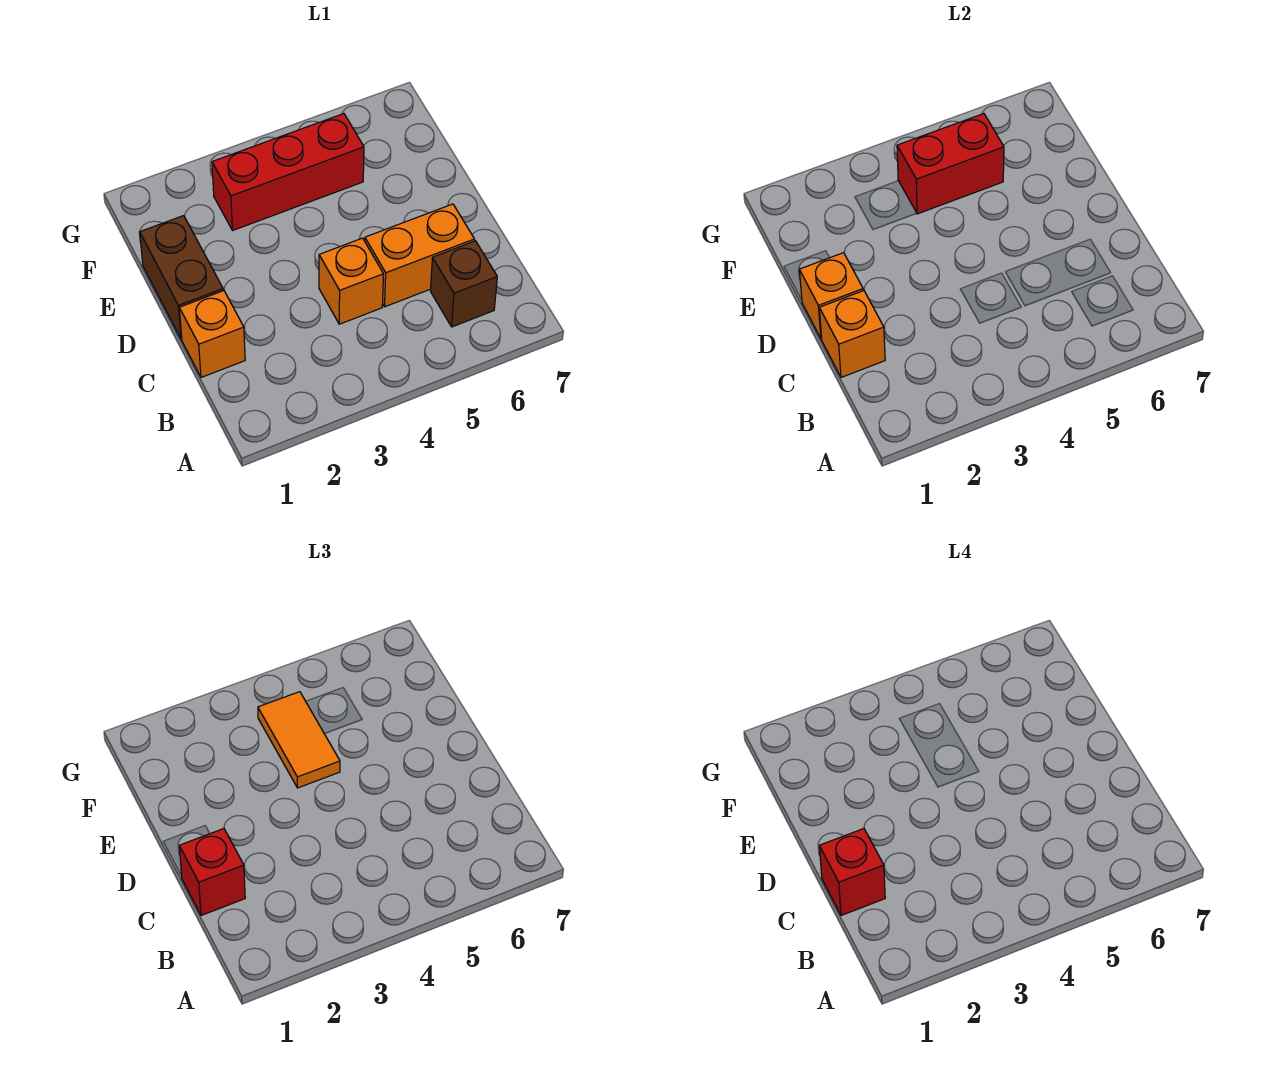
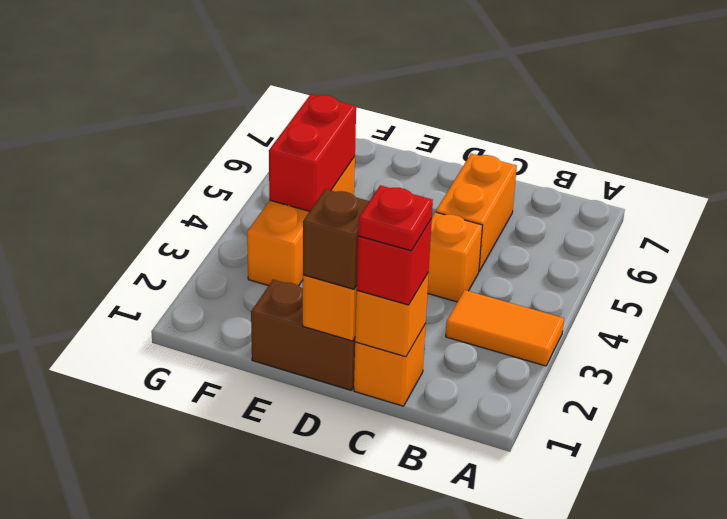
brown brick B6 level 1 -> brown brick D1 level 3
red brick C1 level 4 -> red plate C1 level 4
orange tile E4:F4 level 3 -> orange tile A3:B3 level 1
red brick F3:F5 level 1 -> orange brick F3:F5 level 1

